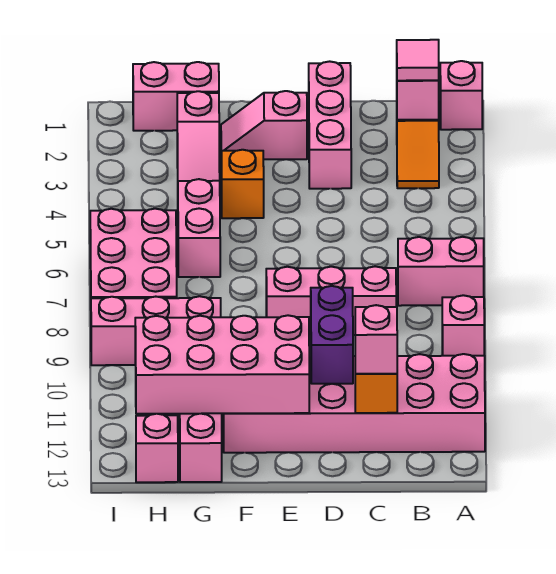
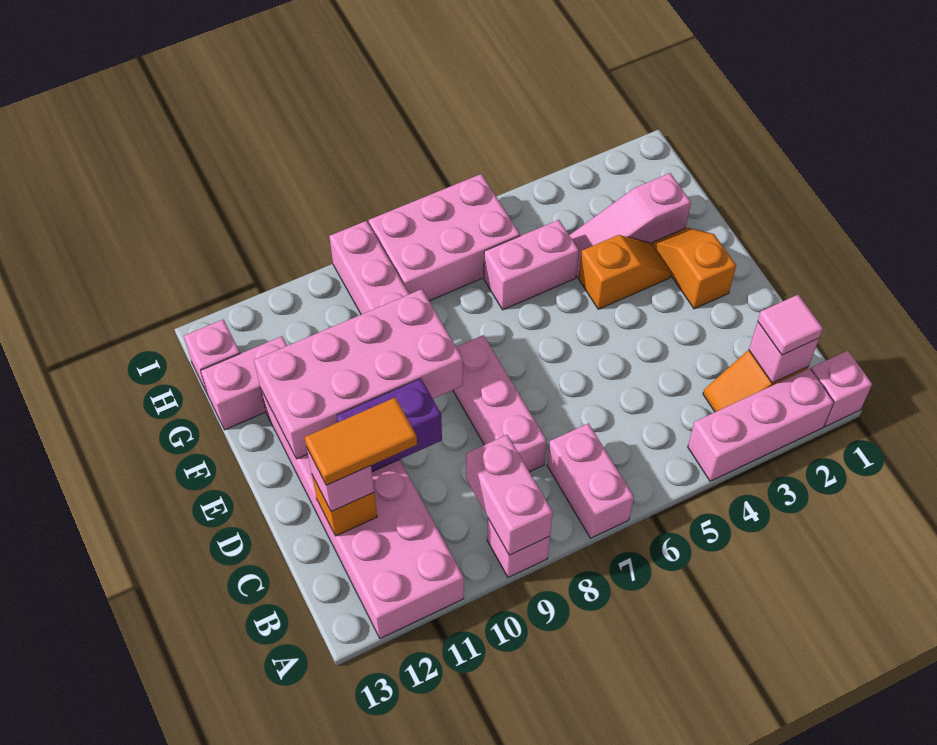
none -> orange tile C11:C12 level 4
pink brick D1:D3 level 1 -> pink brick A2:A4 level 1
pink slope E2:F2 level 1 top E -> orange slope E2:F2 level 1 top E
pink brick E11:H12 level 2 -> pink brick E9:F12 level 2
pink brick G1:H1 level 1 -> pink brick A9:B9 level 2

